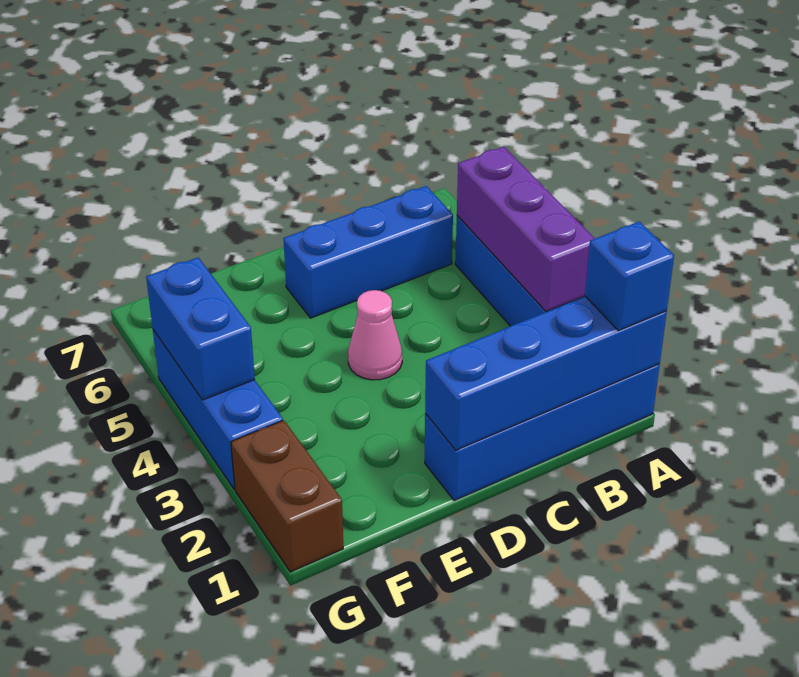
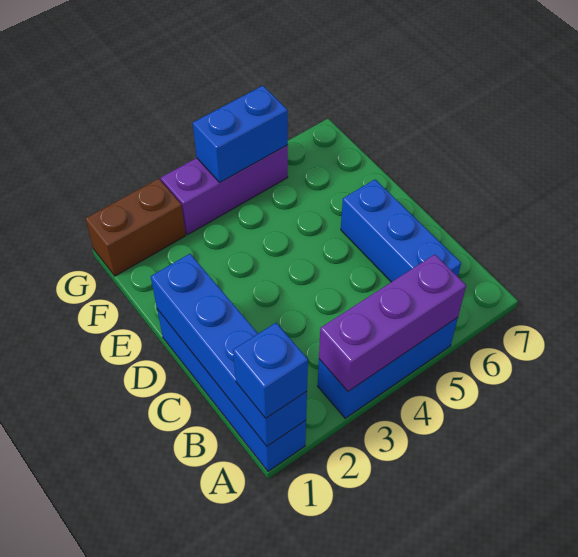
pink cone D4 level 1 -> none
blue brick G3:G5 level 1 -> purple brick G3:G5 level 1

